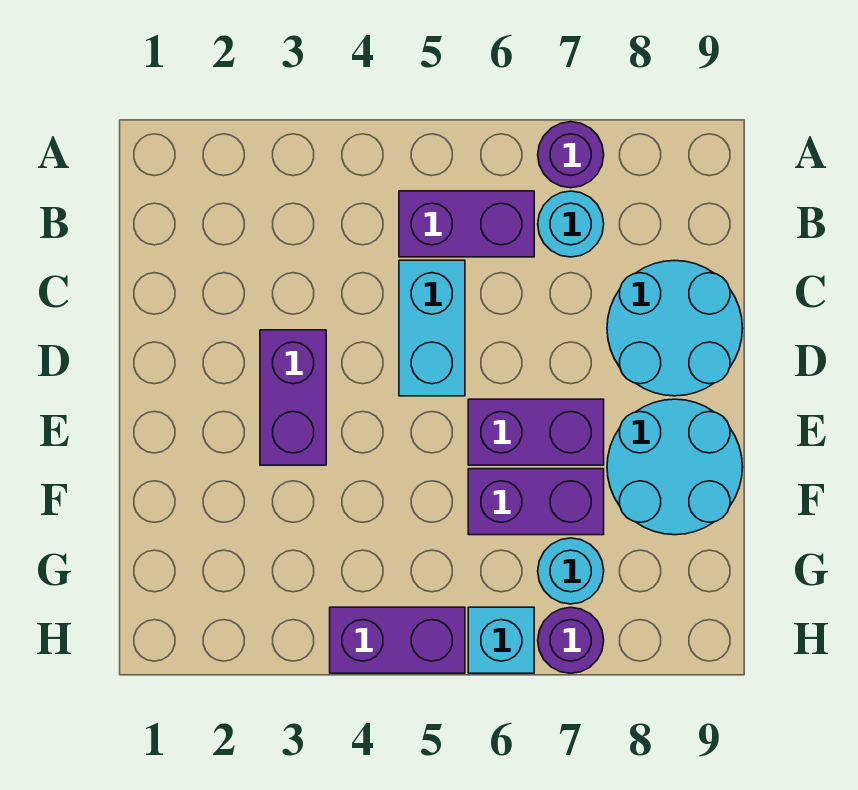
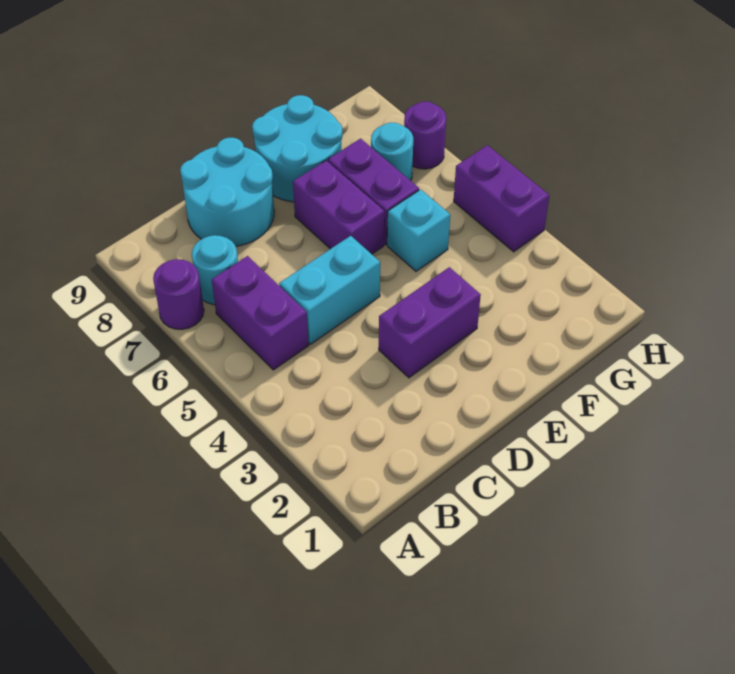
cyan brick H6 level 1 -> cyan brick F5 level 1

